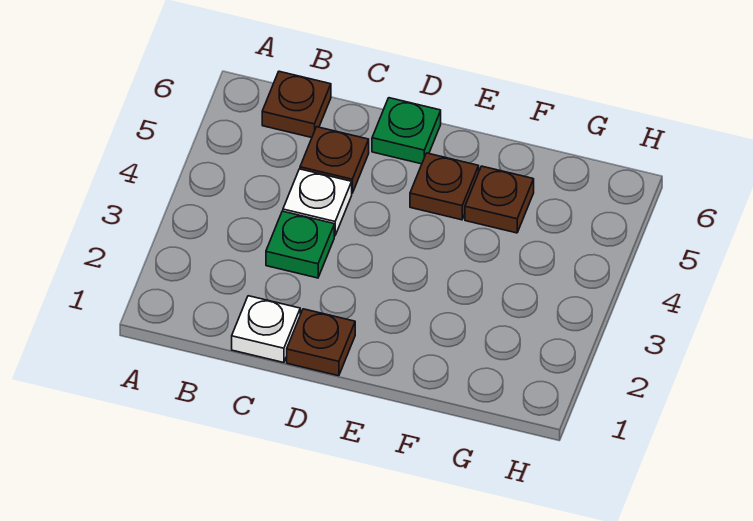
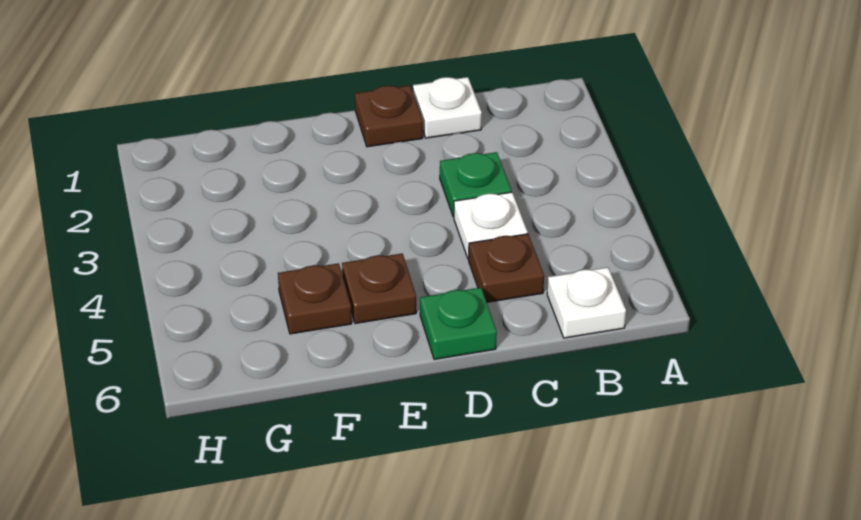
brown plate B6 level 1 -> white plate B6 level 1

